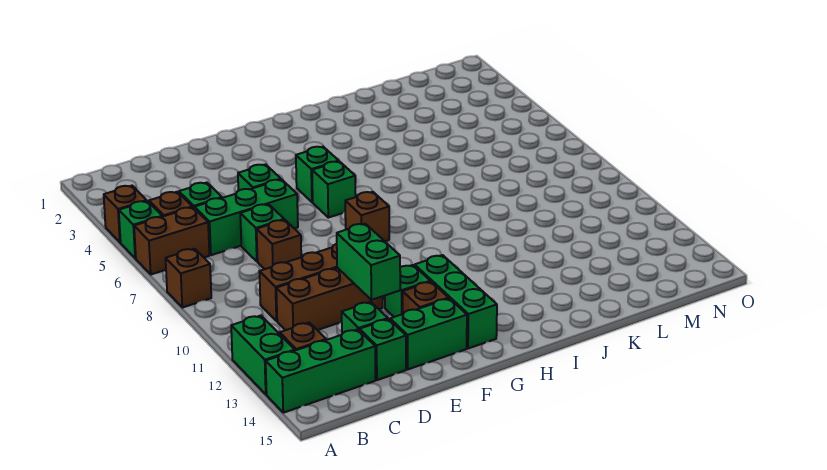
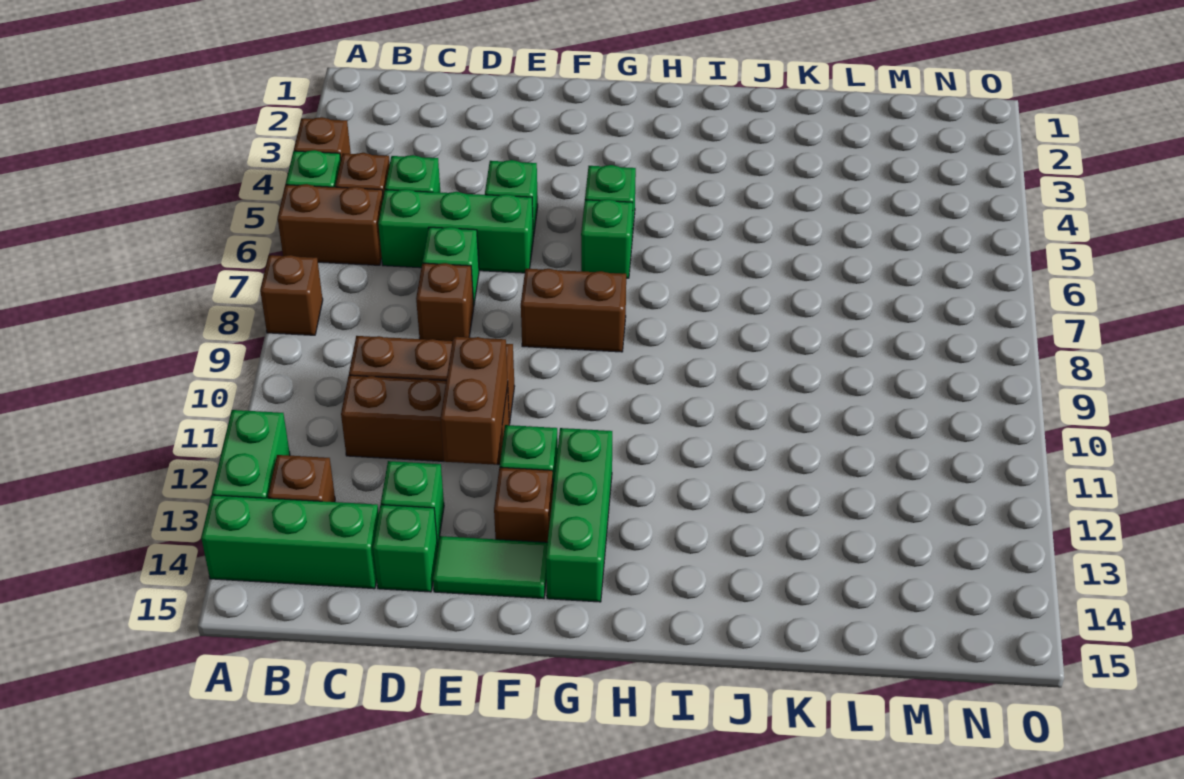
green brick E11:E12 level 2 -> brown brick E11:E12 level 2
green brick E14:F14 level 1 -> green tile E14:F14 level 1
brown brick G8 level 1 -> brown brick F8:G8 level 1

